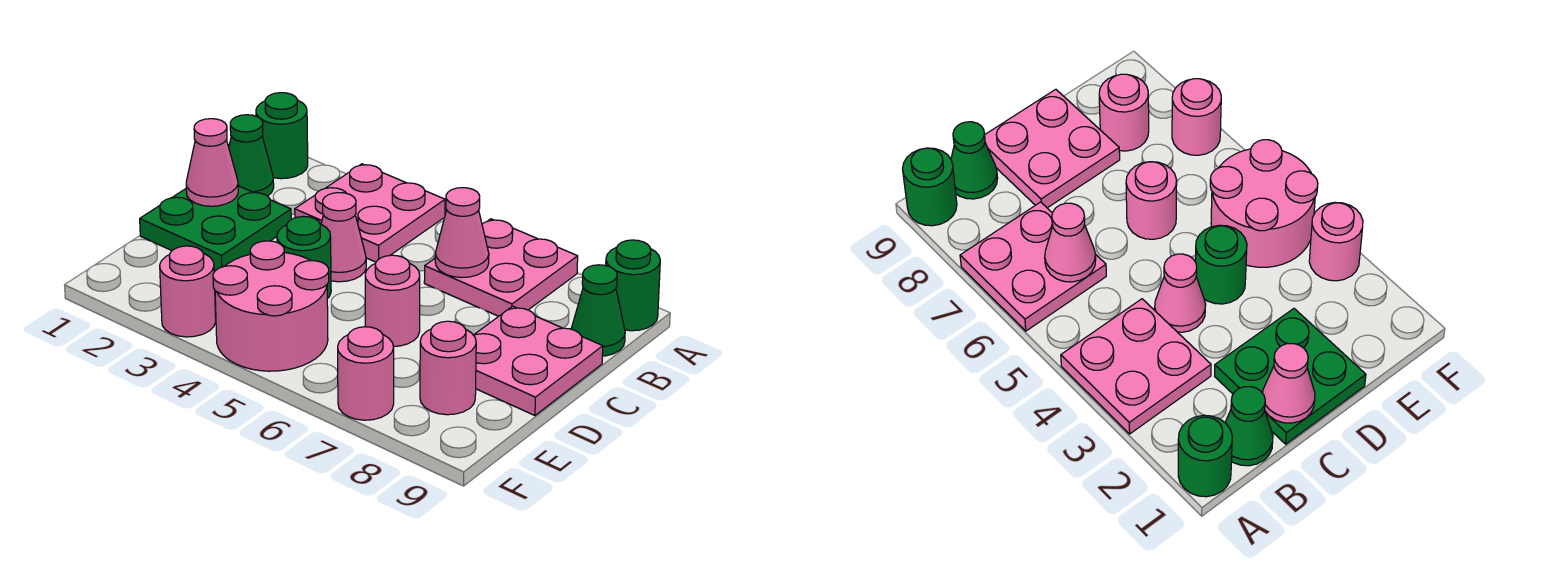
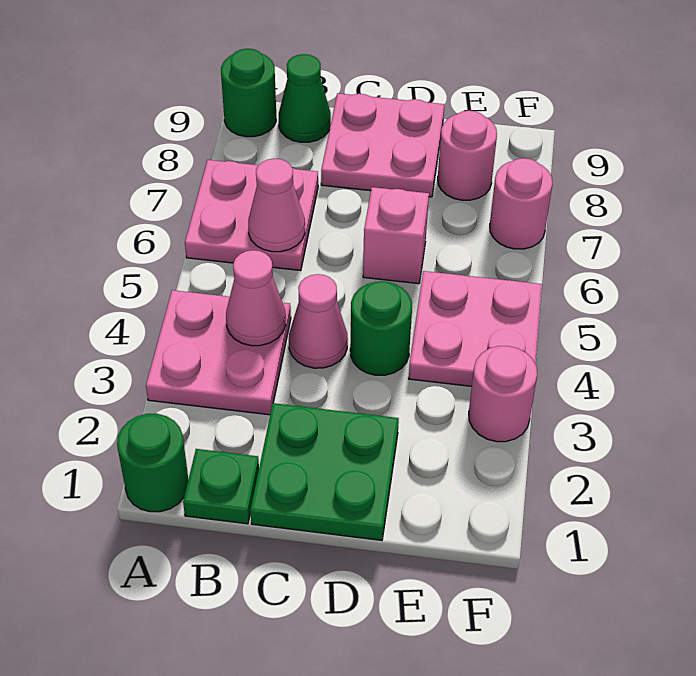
green cone B1 level 1 -> green plate B1 level 1
pink cone C1 level 2 -> pink cone B4 level 2
pink round brick D6 level 1 -> pink brick D6 level 1
pink round brick E4:F5 level 1 -> pink plate E4:F5 level 1

